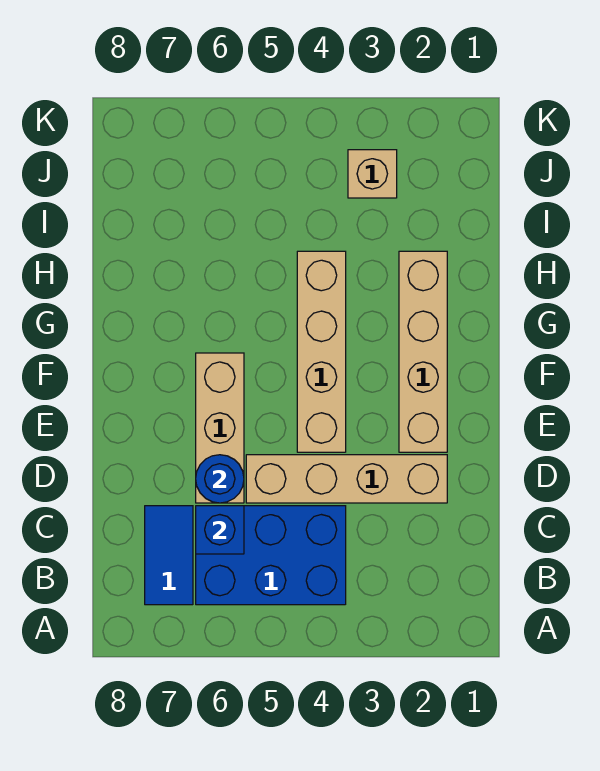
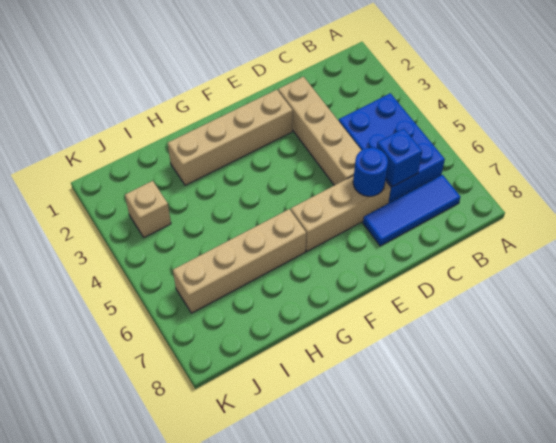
blue tile B7:C7 level 1 -> blue tile B7:D7 level 1
tan brick E4:H4 level 1 -> tan brick G6:J6 level 1

